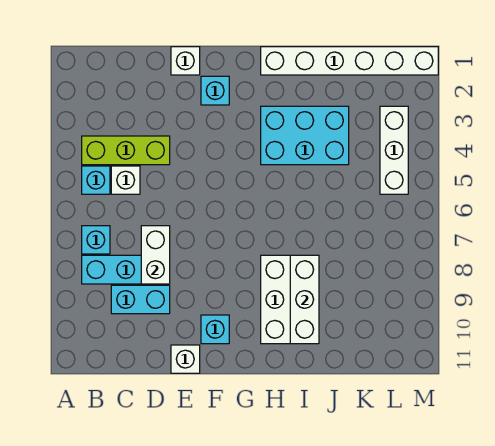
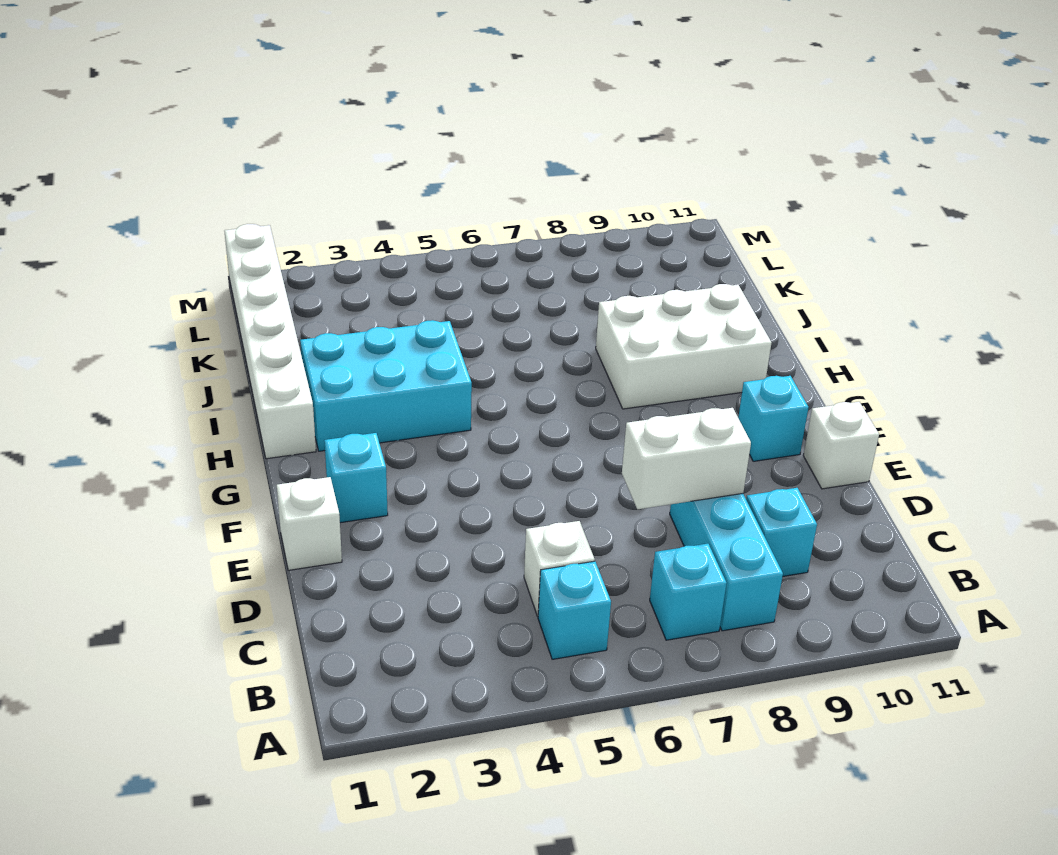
lime brick B4:D4 level 1 -> none
cyan brick C9:D9 level 1 -> cyan brick C9 level 1
cyan brick H3:J4 level 1 -> cyan brick H2:I4 level 1
white brick I8:I10 level 2 -> none
white brick L3:L5 level 1 -> none

